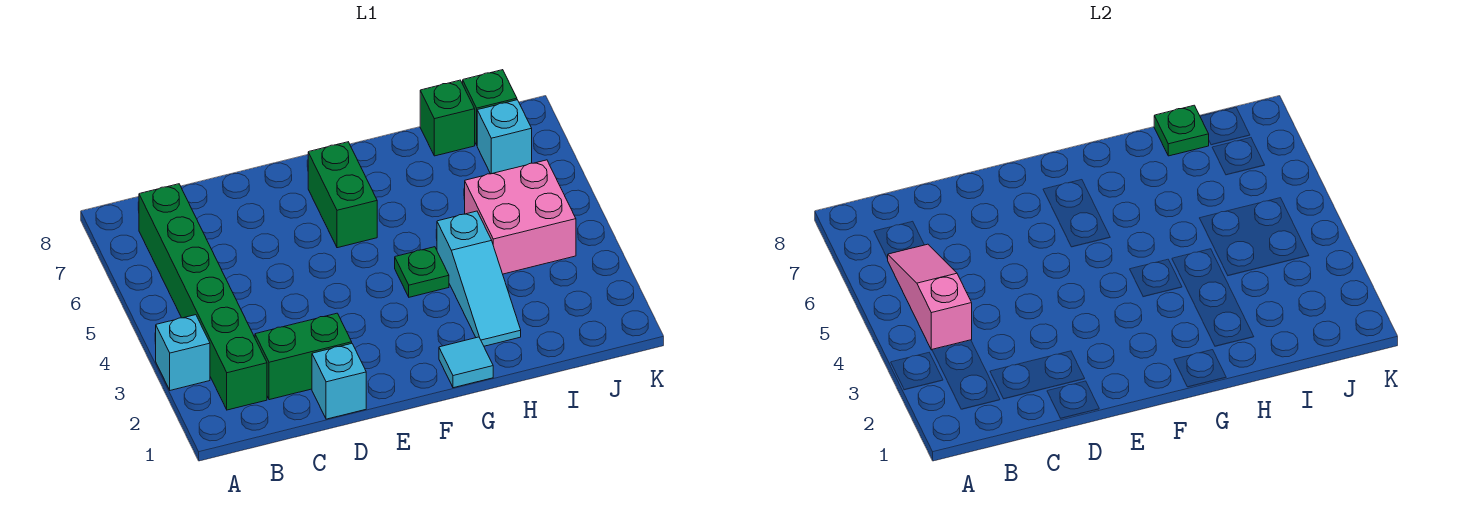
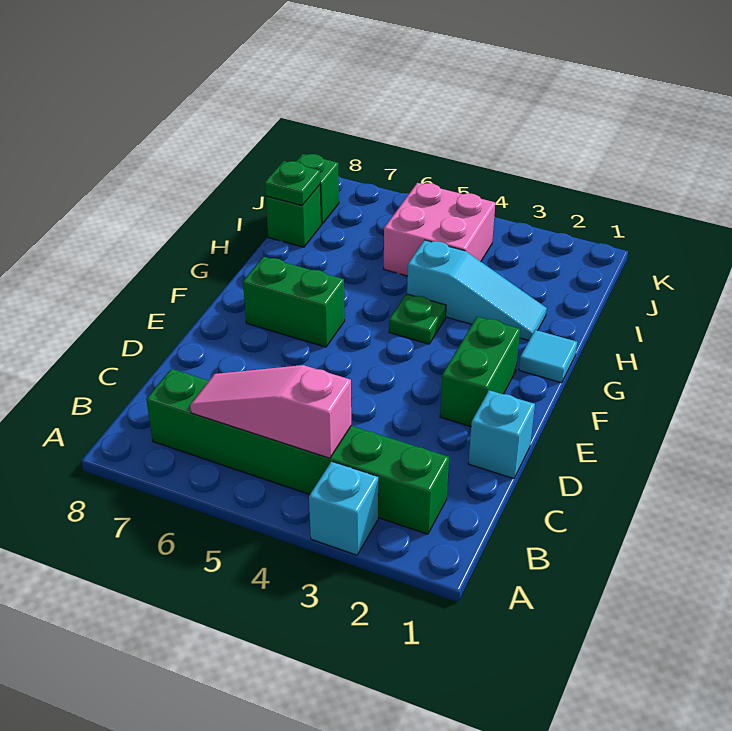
green brick C2:D2 level 1 -> green brick E2:F2 level 1
cyan brick J7 level 1 -> none

